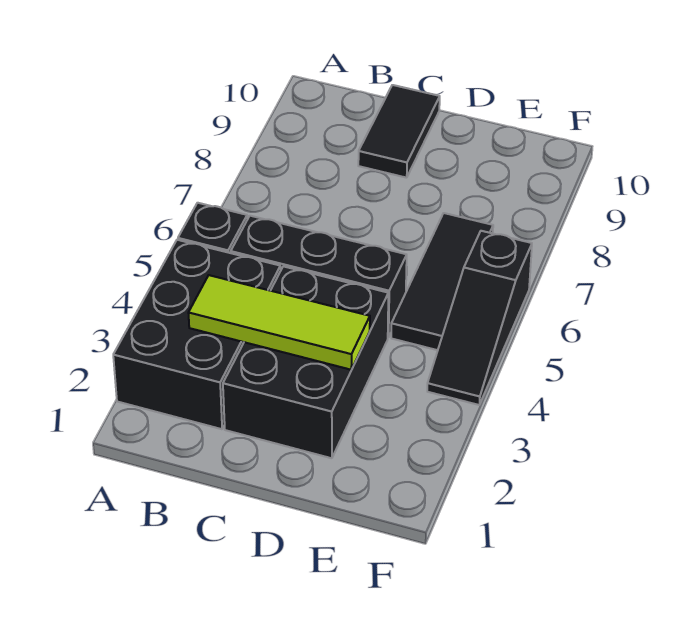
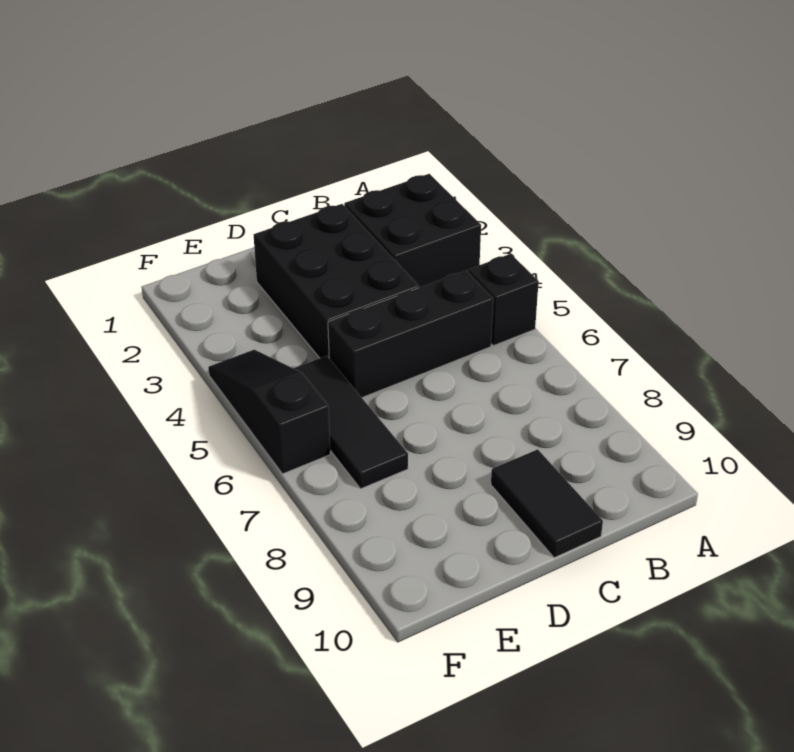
black brick A2:B4 level 1 -> black brick A2:B3 level 1
lime tile B3:D3 level 2 -> none

